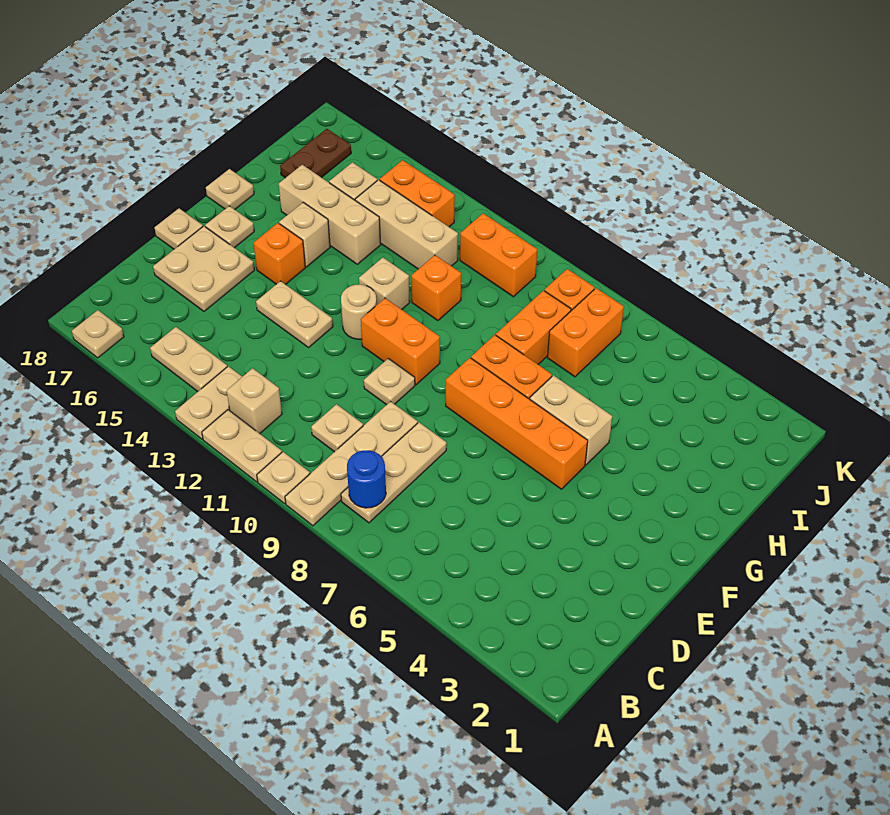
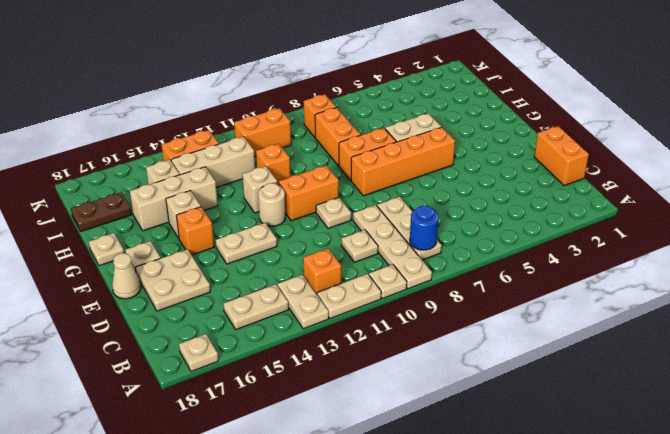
tan brick B12 level 1 -> orange brick B12 level 1
tan plate E18 level 1 -> tan cone E18 level 1
orange brick I7:J7 level 1 -> orange brick C1:D1 level 1
brown plate I17:J17 level 1 -> brown plate I17:I18 level 1

